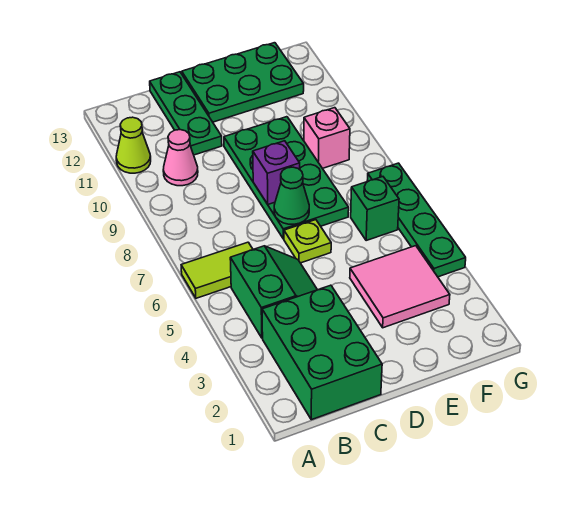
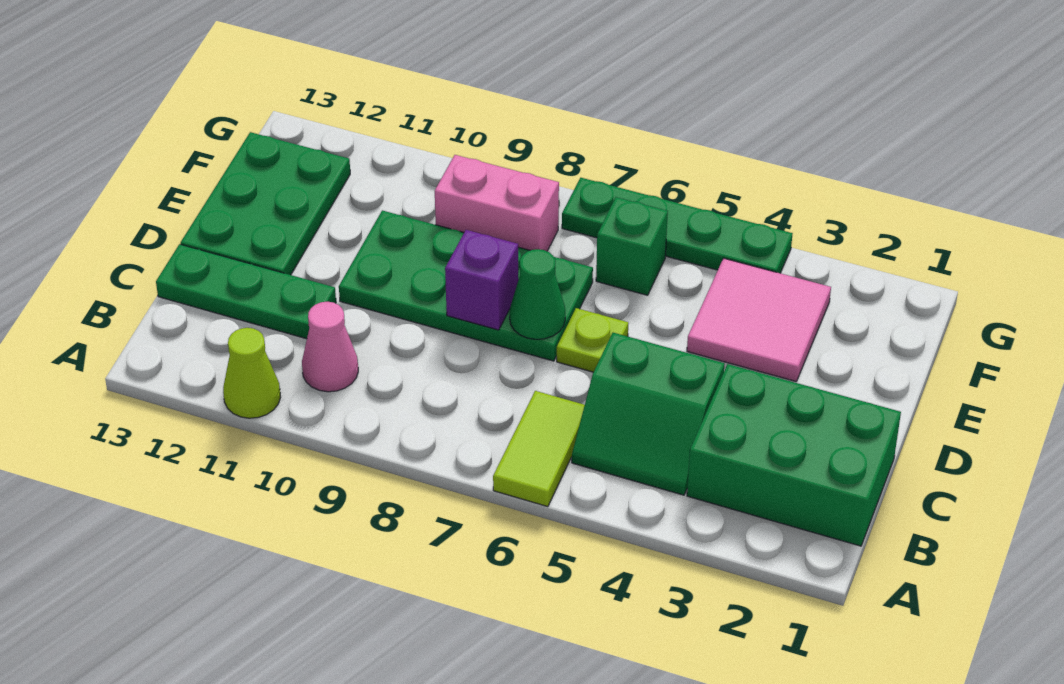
green slope B4:C5 level 1 top B -> green slope B4:C5 level 1 top C
pink brick F9 level 1 -> pink brick F8:F9 level 1

